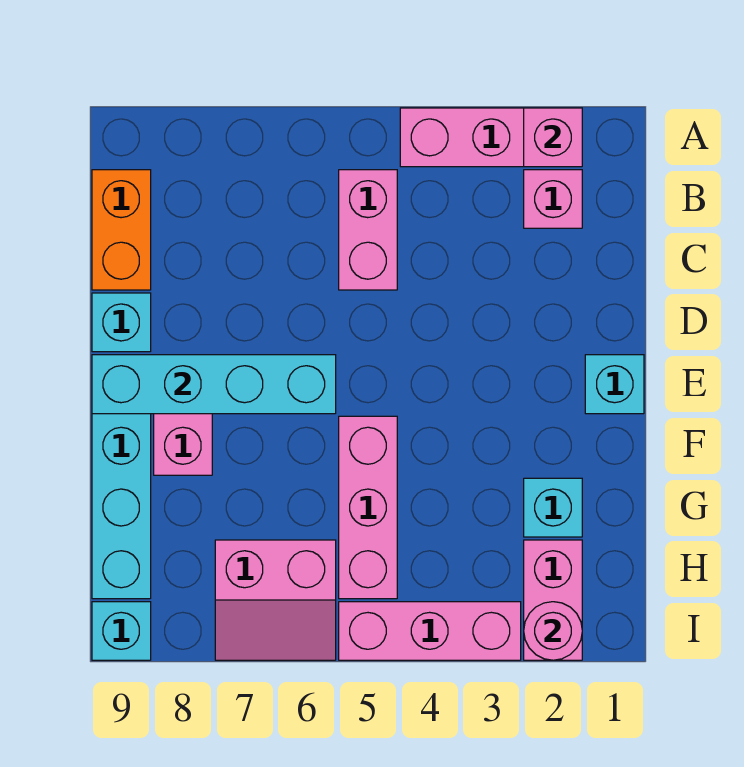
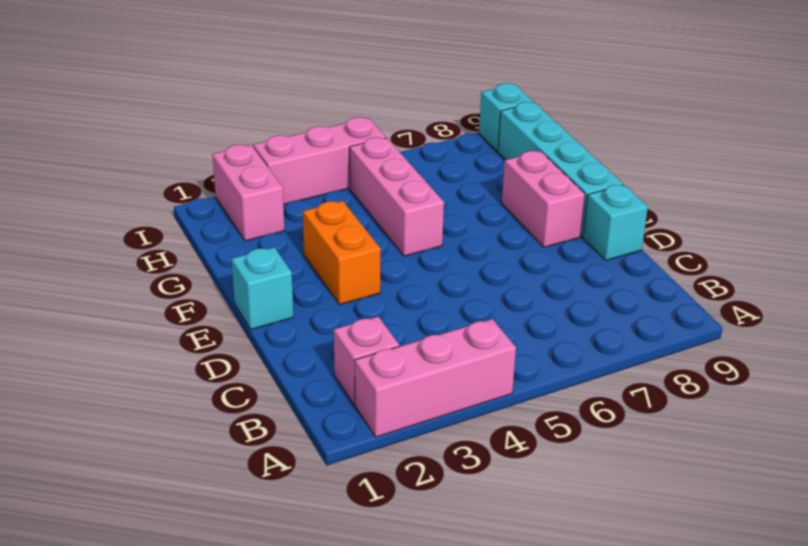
pink brick A2 level 2 -> none
pink brick B5:C5 level 1 -> none
orange brick B9:C9 level 1 -> orange brick E3:F3 level 1
cyan brick E6:E9 level 2 -> none
cyan brick G2 level 1 -> none
pink slope H6:I7 level 1 top H -> none
pink round brick I2 level 2 -> none

